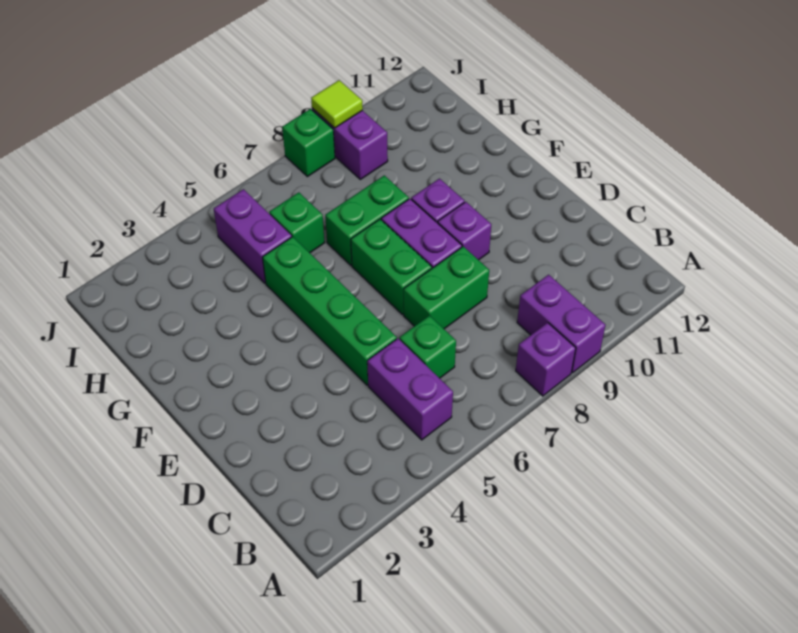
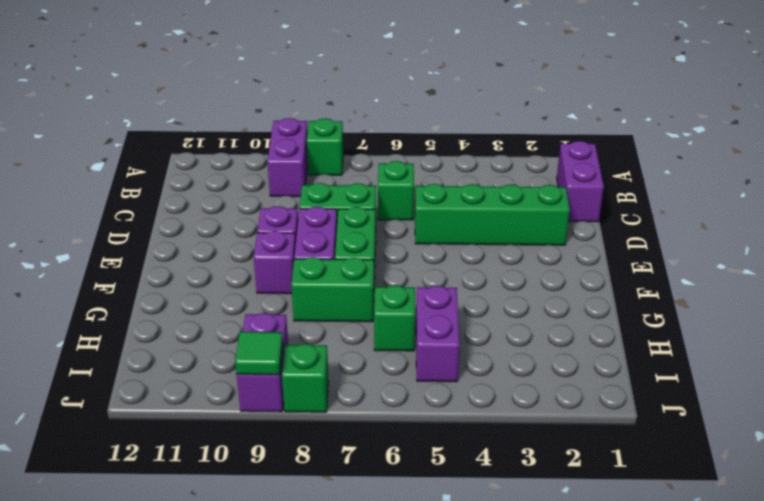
purple brick A8 level 1 -> green brick A8 level 1
purple brick B5:C5 level 1 -> purple brick B1:C1 level 1
green brick D5:G5 level 1 -> green brick D2:D5 level 1
lime tile J9 level 2 -> green tile J9 level 2

